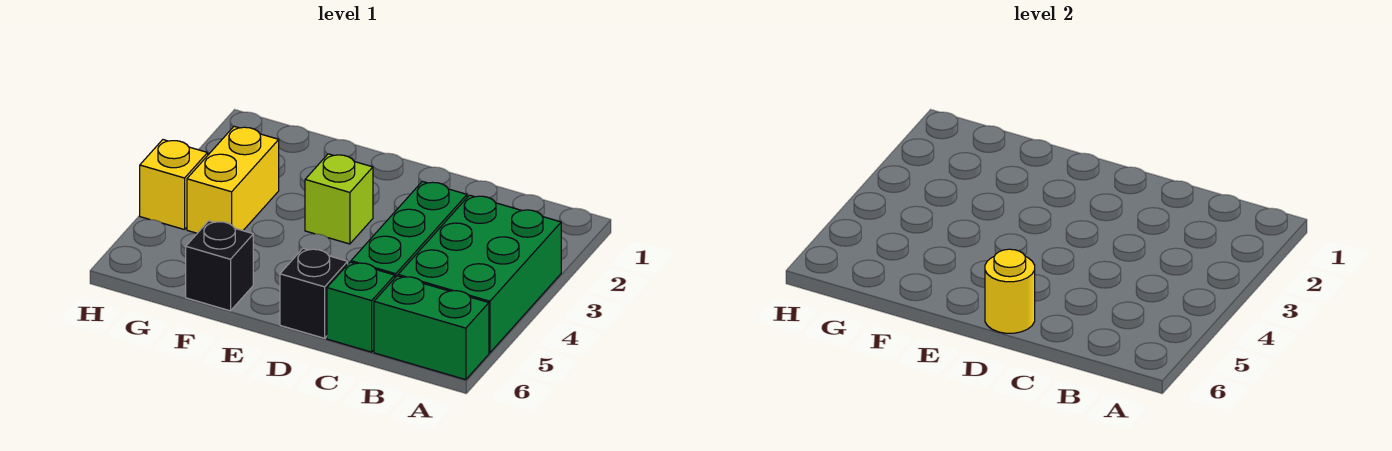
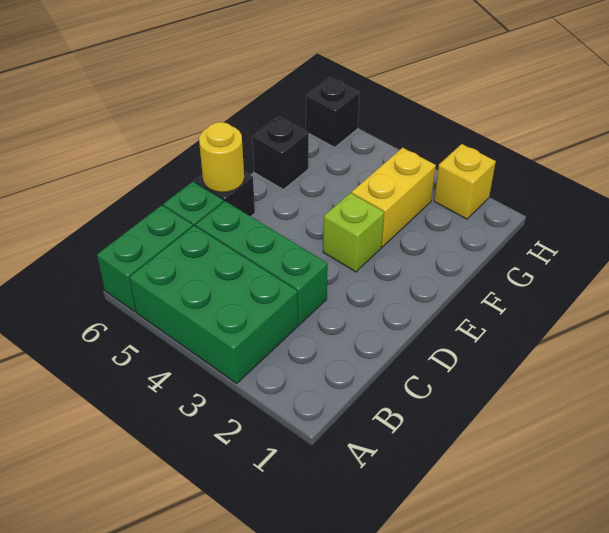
yellow brick G3:G4 level 1 -> yellow brick F3:G3 level 1
yellow brick H4 level 1 -> yellow brick H2 level 1
none -> black brick H6 level 1

